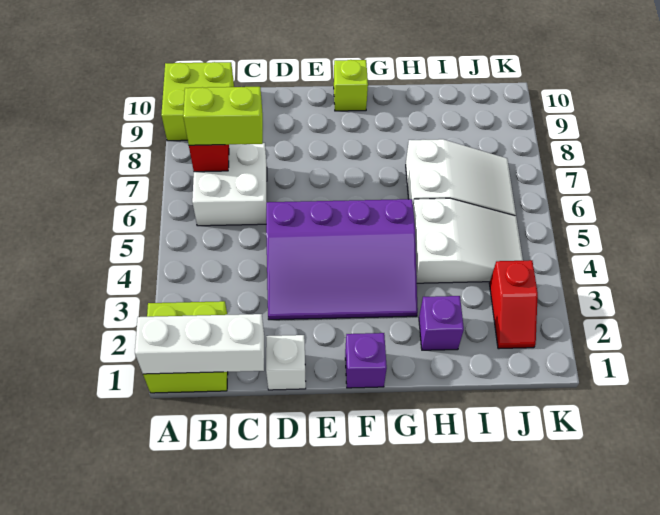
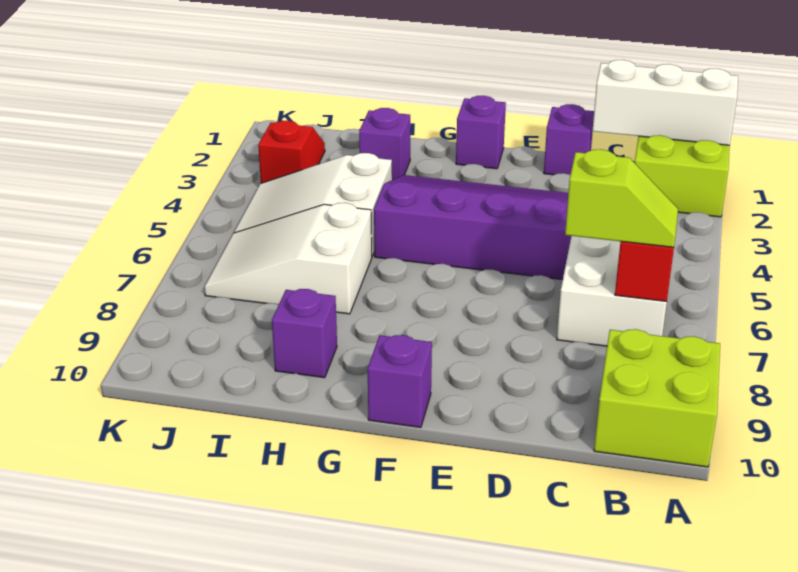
lime brick B7:C7 level 3 -> lime slope B7:C7 level 3 top C
white brick D1 level 1 -> purple brick D1 level 1
lime brick F10 level 1 -> purple brick F10 level 1
none -> purple brick H9 level 1

